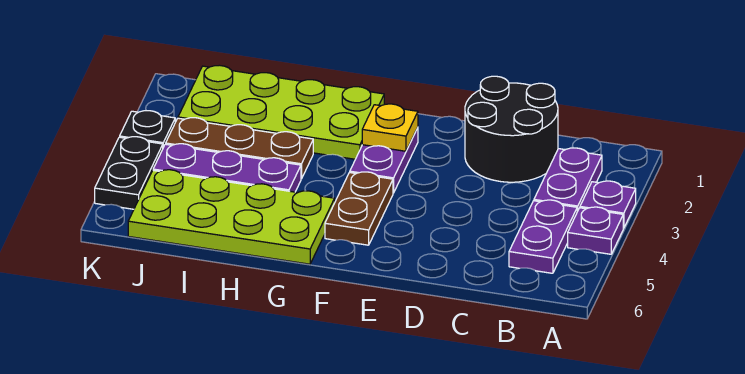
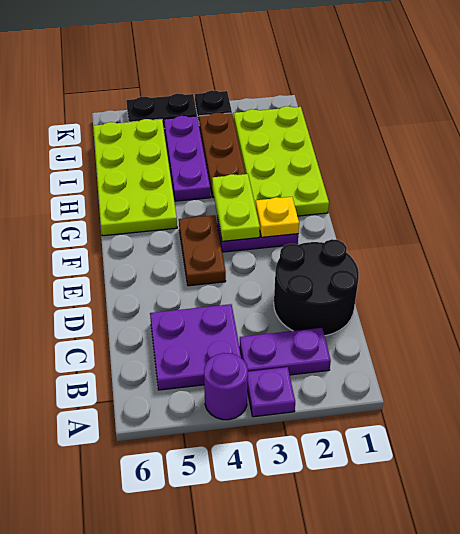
purple plate A4 level 1 -> purple round brick A4 level 1
purple plate B4:B5 level 1 -> purple plate B4:C5 level 1
none -> lime plate F3:G3 level 2
brown plate F4:F5 level 1 -> brown plate E4:F4 level 1

